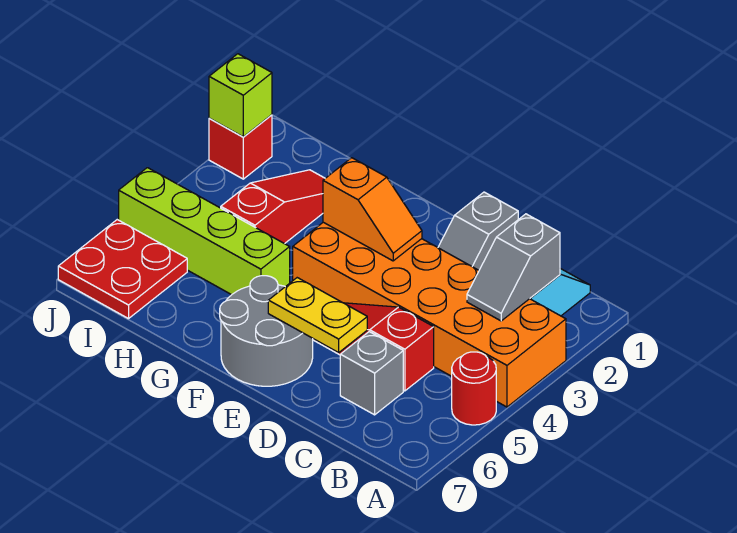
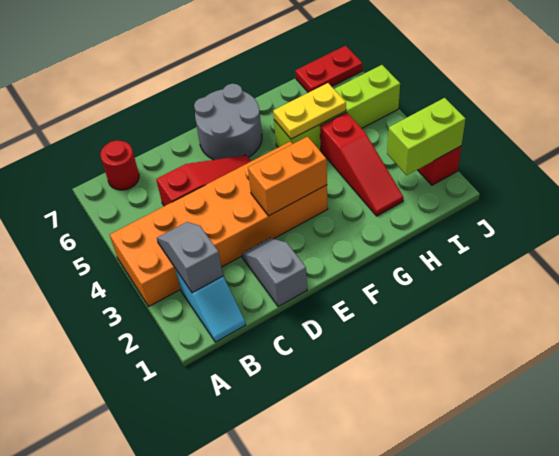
red round brick A5 level 1 -> red round brick B7 level 1
grey brick C6 level 1 -> none
yellow plate D6:E6 level 2 -> yellow plate G5:H5 level 2
orange slope E3:F3 level 2 top F -> orange brick E3:F3 level 2
red plate I6:J7 level 1 -> red plate I7:J7 level 1
lime brick J2 level 2 -> lime brick I2:J2 level 2

